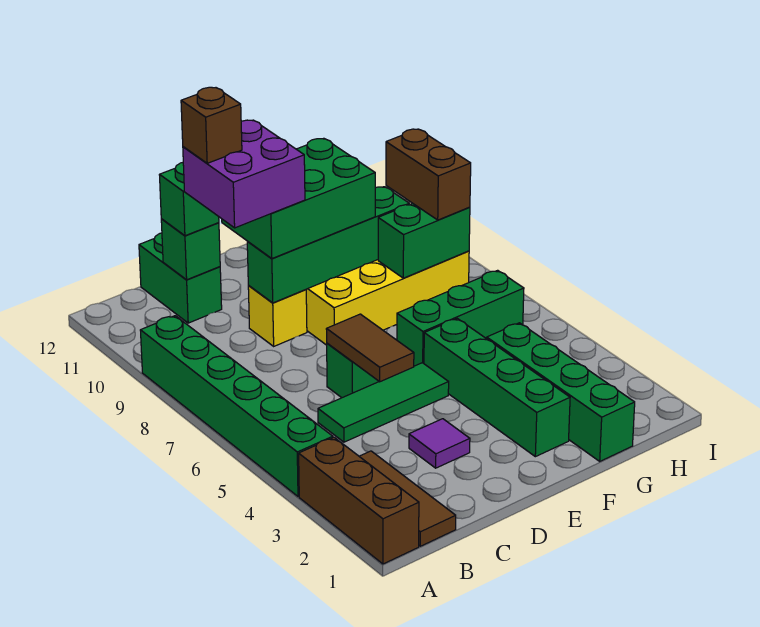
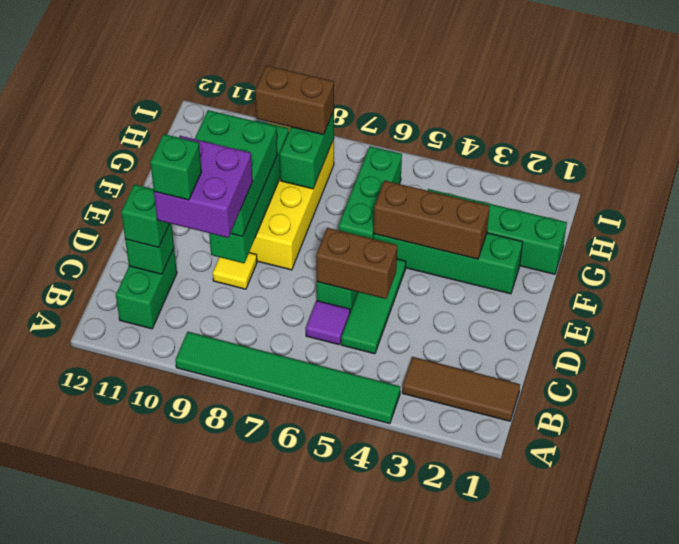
brown brick A1:A3 level 1 -> brown brick F3:F5 level 2
green brick A4:A9 level 1 -> green tile A4:A9 level 1
brown brick C10 level 5 -> green brick C10 level 5
green brick C11:C12 level 1 -> green brick B11:C11 level 1
purple tile D3 level 1 -> purple tile C6 level 1
brown tile D5:D6 level 2 -> brown brick D5:D6 level 2
yellow brick D9 level 1 -> yellow tile D9 level 1

